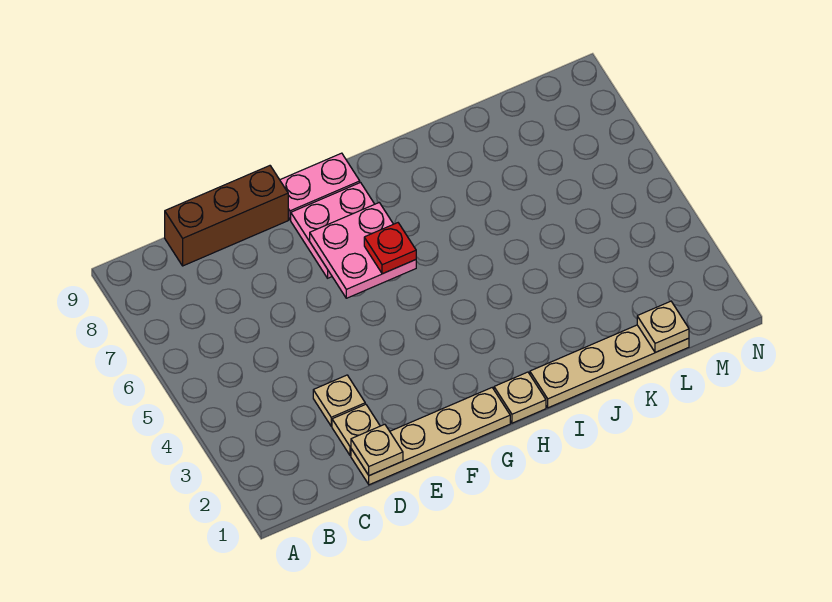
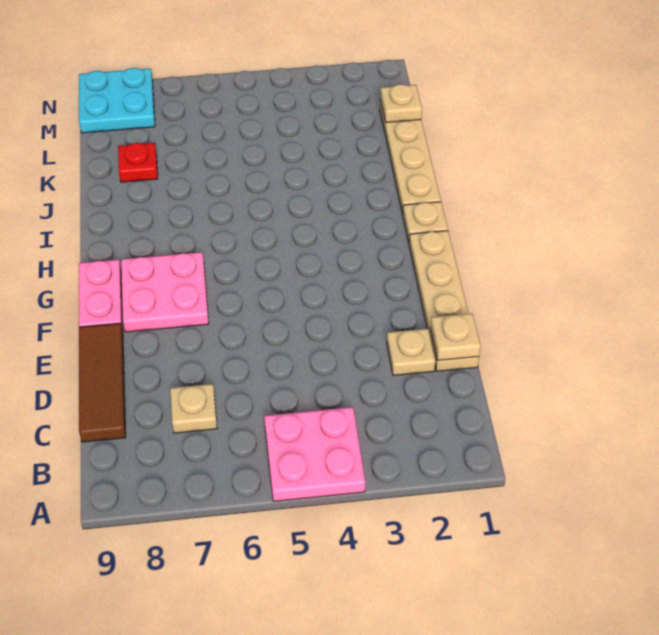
brown brick C9:E9 level 1 -> brown tile C9:E9 level 1
tan plate D3 level 1 -> tan plate C7 level 1
pink plate F6:G7 level 2 -> pink plate A4:B5 level 1
red plate G6 level 3 -> red plate K8 level 1
none -> cyan plate M8:N9 level 1

